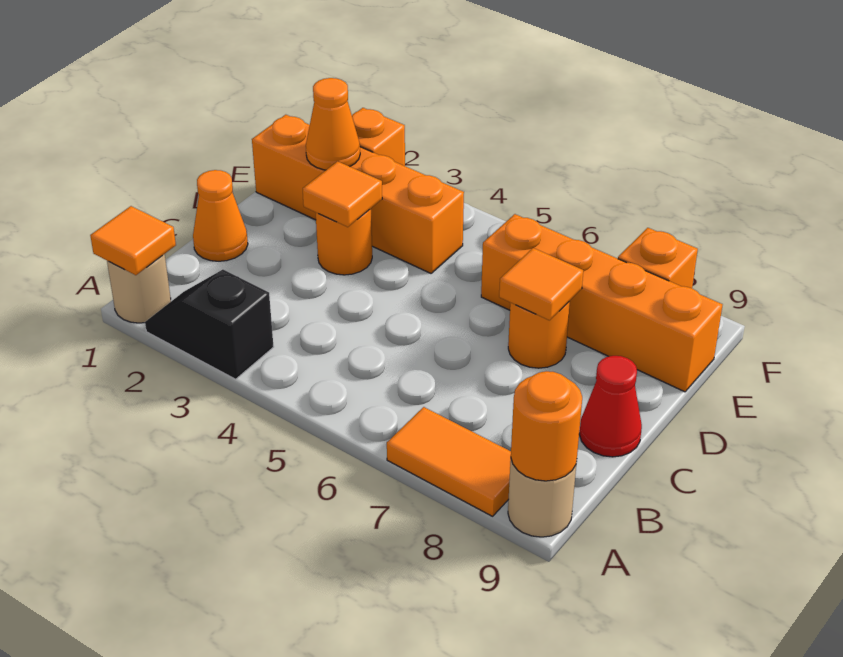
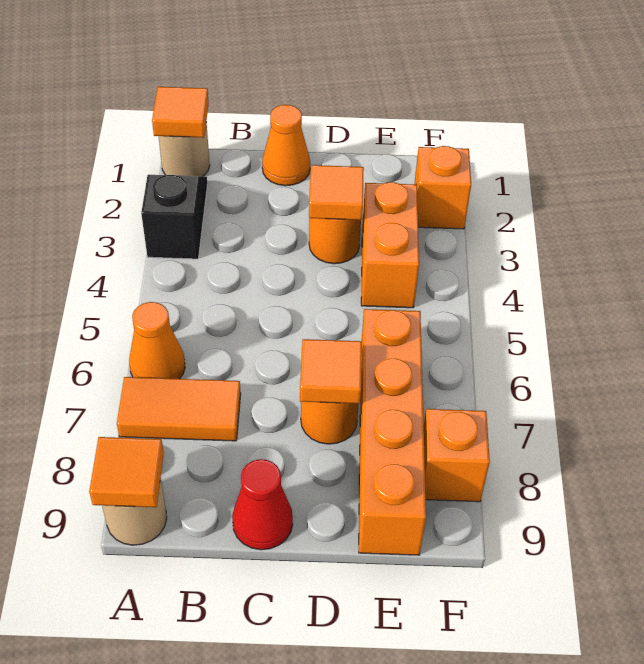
orange tile A7:A8 level 1 -> orange tile A7:B7 level 1
orange round brick A9 level 2 -> orange tile A9 level 2
orange brick E1:E4 level 1 -> orange brick E3:E4 level 1
orange cone E2 level 2 -> orange cone A6 level 1

